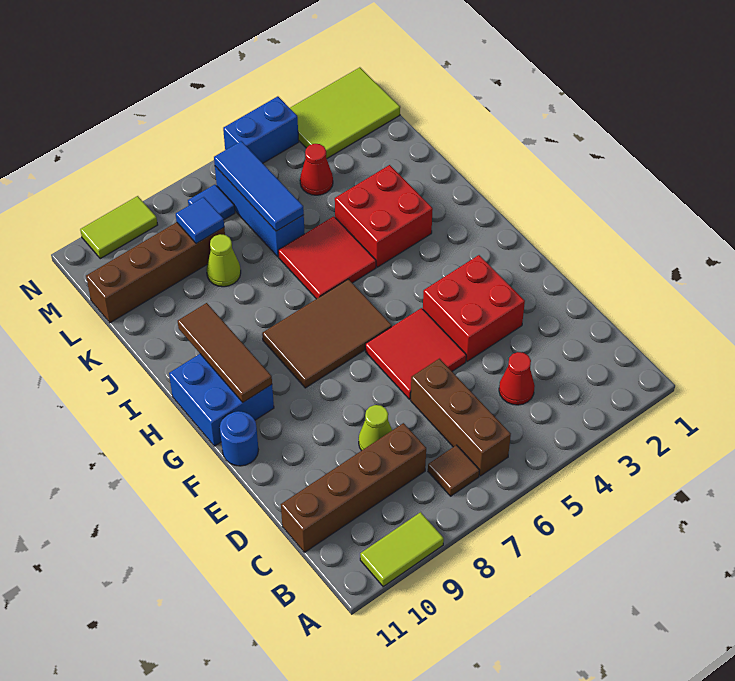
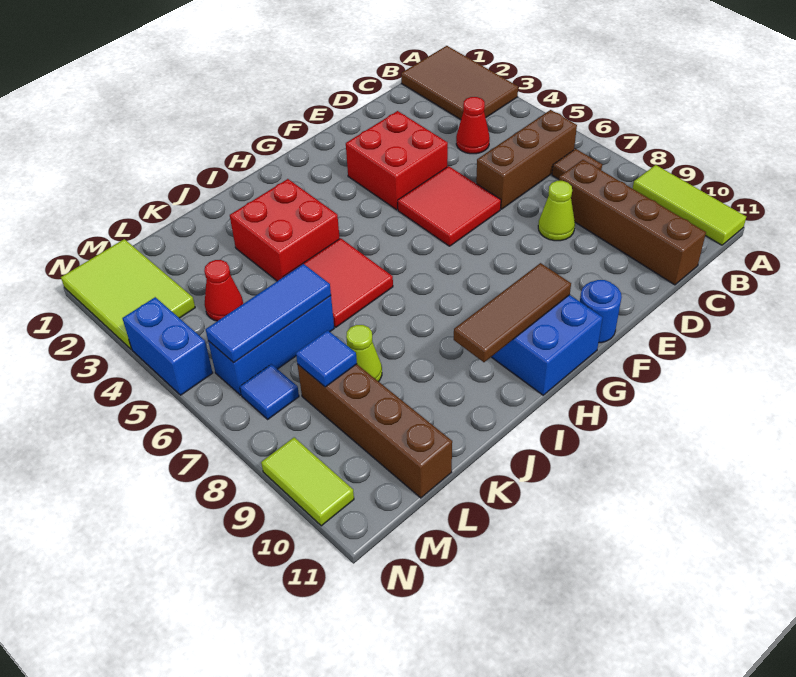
lime tile A9:A10 level 1 -> lime tile A9:A11 level 1
brown tile G6:H8 level 1 -> brown tile A1:B3 level 1

